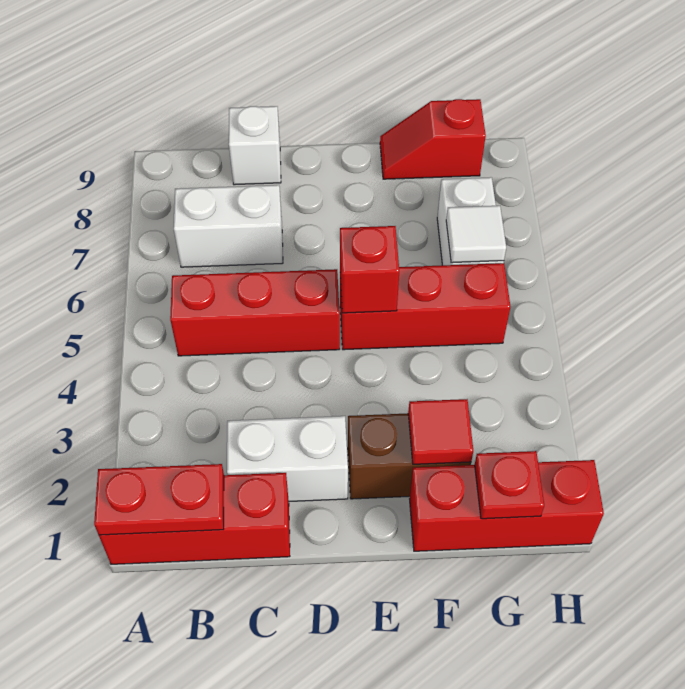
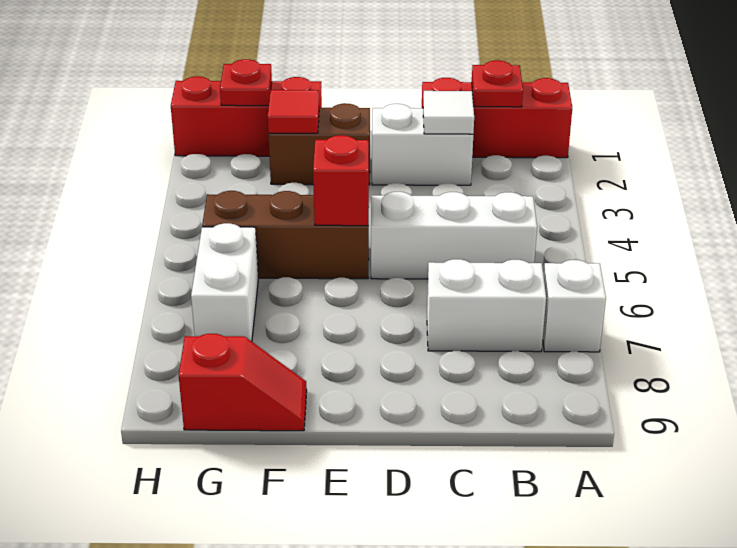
red plate A1:B1 level 2 -> red plate B1 level 2
red brick B5:D5 level 1 -> white brick B5:D5 level 1
white brick C9 level 1 -> white brick A7 level 1
red brick E5:G5 level 1 -> brown brick E5:G5 level 1
white tile G6 level 2 -> white tile C2 level 2

